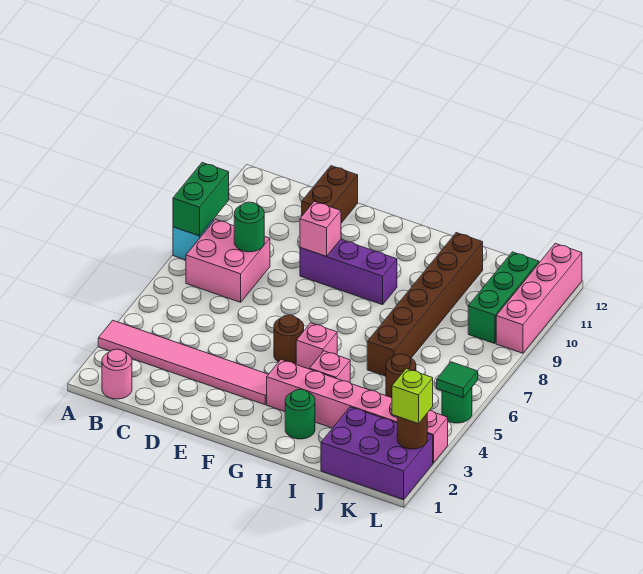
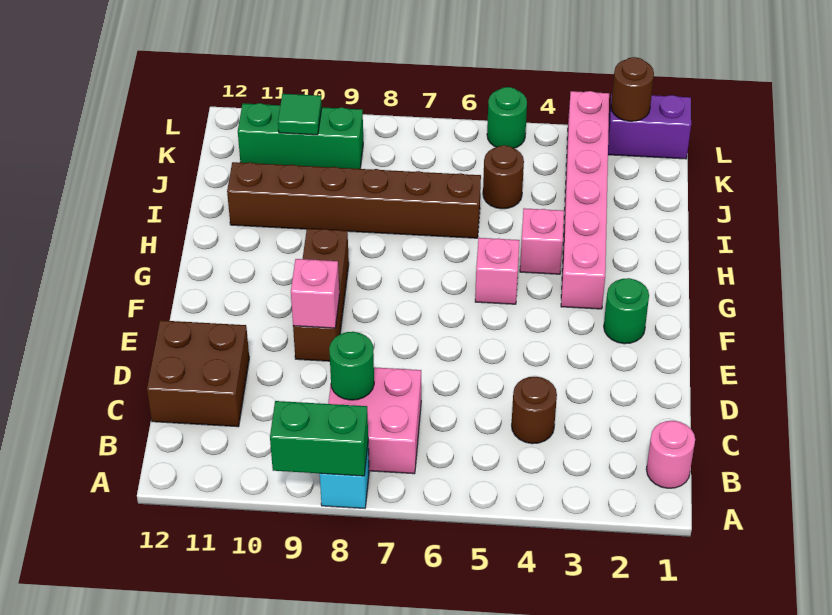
pink tile A3:F3 level 1 -> none
brown brick D11:D12 level 1 -> brown brick C11:D12 level 1
purple brick E9:G9 level 1 -> brown brick E9:G9 level 1
brown round brick F5 level 1 -> brown round brick C4 level 1
green round brick H2 level 1 -> green round brick F2 level 1
purple brick J1:L2 level 1 -> purple brick L1:L2 level 1
lime brick L2 level 3 -> none
green tile L5 level 2 -> green tile K10 level 2
pink brick L9:L12 level 1 -> none

